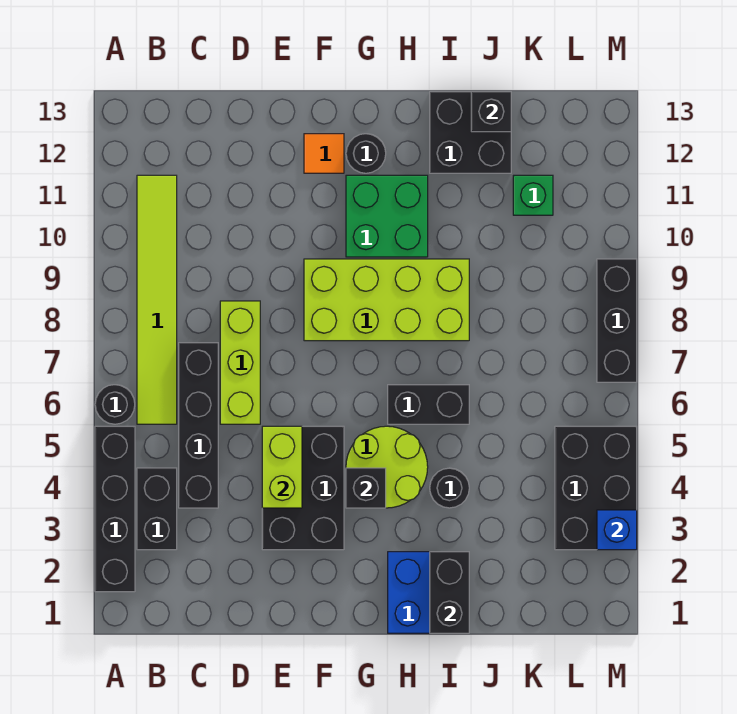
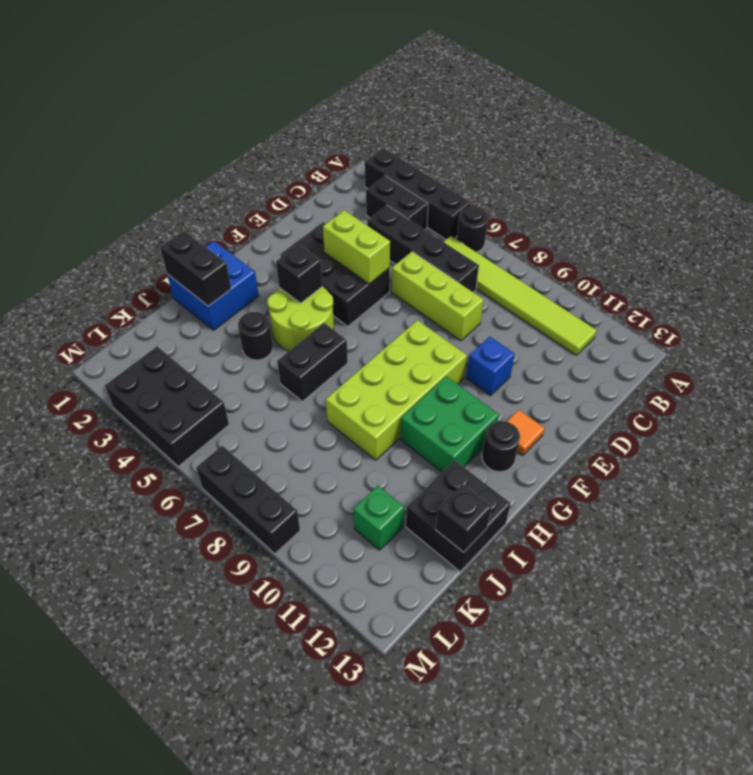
blue brick M3 level 2 -> blue brick E10 level 1

